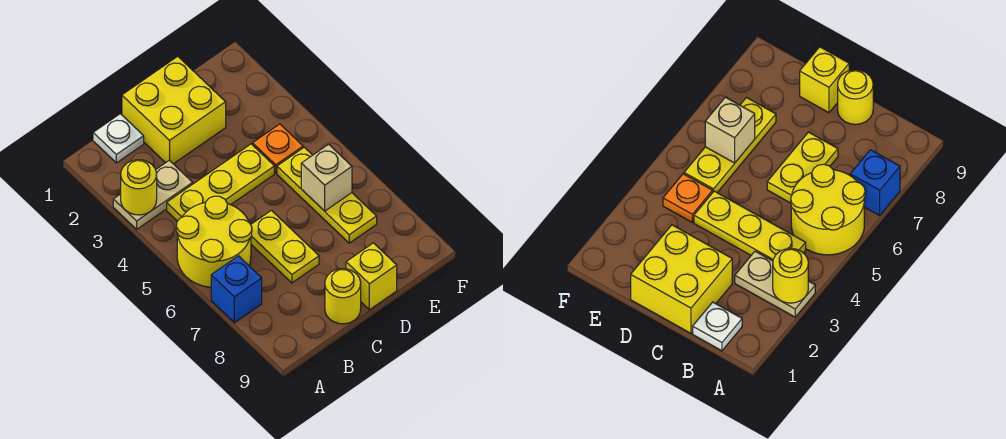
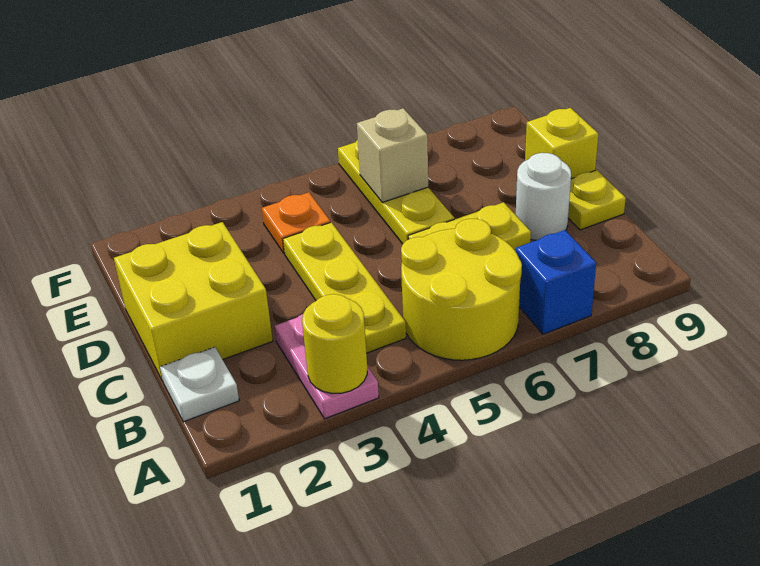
tan plate A3:B3 level 1 -> pink plate A3:B3 level 1
none -> white round brick C8 level 1
yellow round brick C9 level 1 -> yellow plate C9 level 1
yellow plate E5:E7 level 1 -> yellow plate D6:F6 level 1

